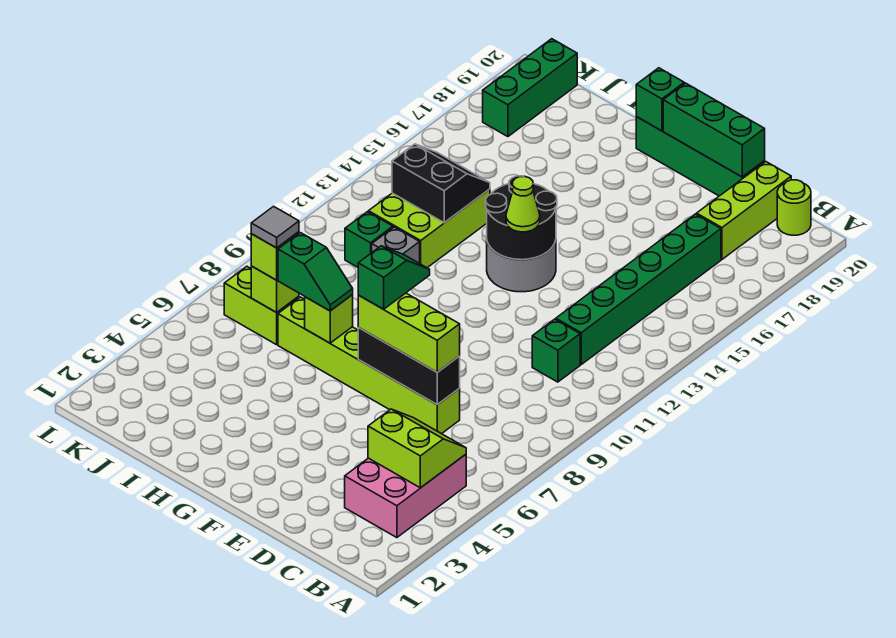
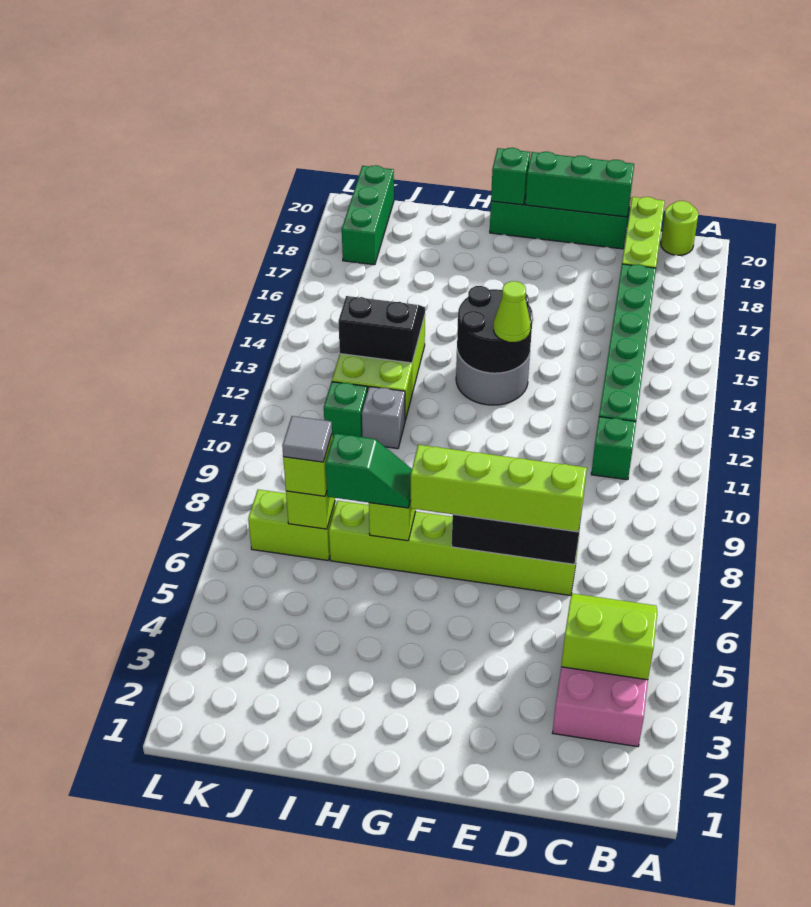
lime brick D7:F7 level 3 -> lime brick D7:G7 level 3
green slope F7:F8 level 4 top 7 -> none

